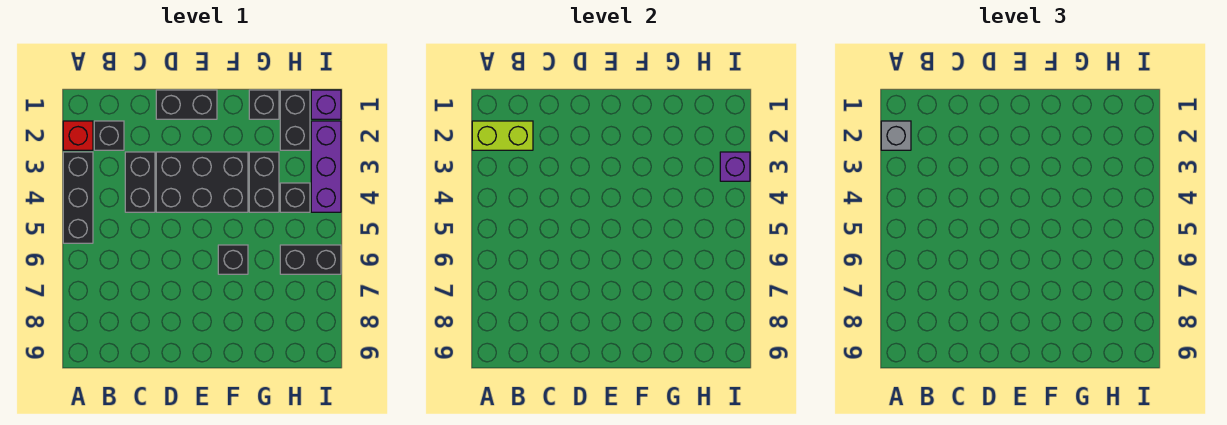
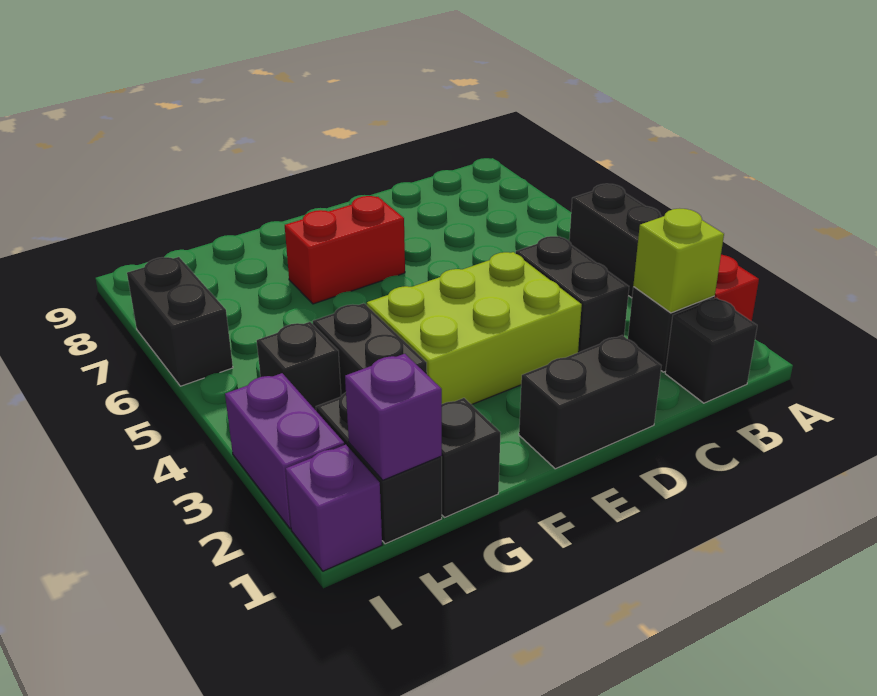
lime brick A2:B2 level 2 -> lime brick B2 level 2
grey brick A2 level 3 -> none
black brick D3:F4 level 1 -> lime brick D3:F4 level 1
none -> red brick E7:F7 level 1
black brick F6 level 1 -> black brick B1 level 1
black brick H6:I6 level 1 -> black brick I6:I7 level 1
purple brick I2:I4 level 1 -> purple brick I2:I3 level 1
purple brick I3 level 2 -> purple brick H1 level 2

